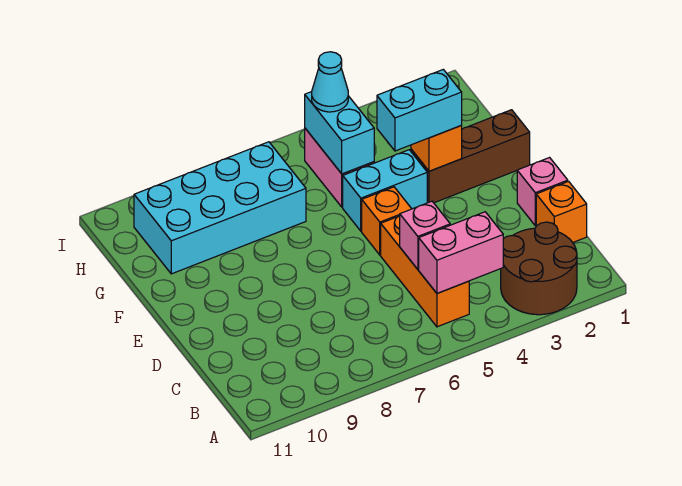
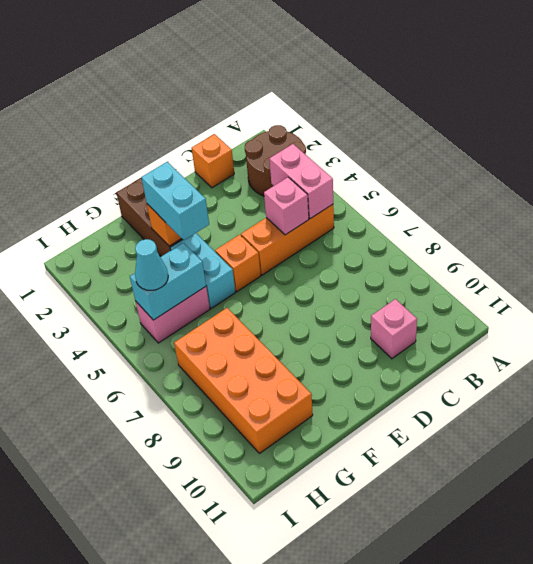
pink brick D1 level 1 -> pink brick C10 level 1
cyan brick G7:H10 level 1 -> orange brick G7:H10 level 1

